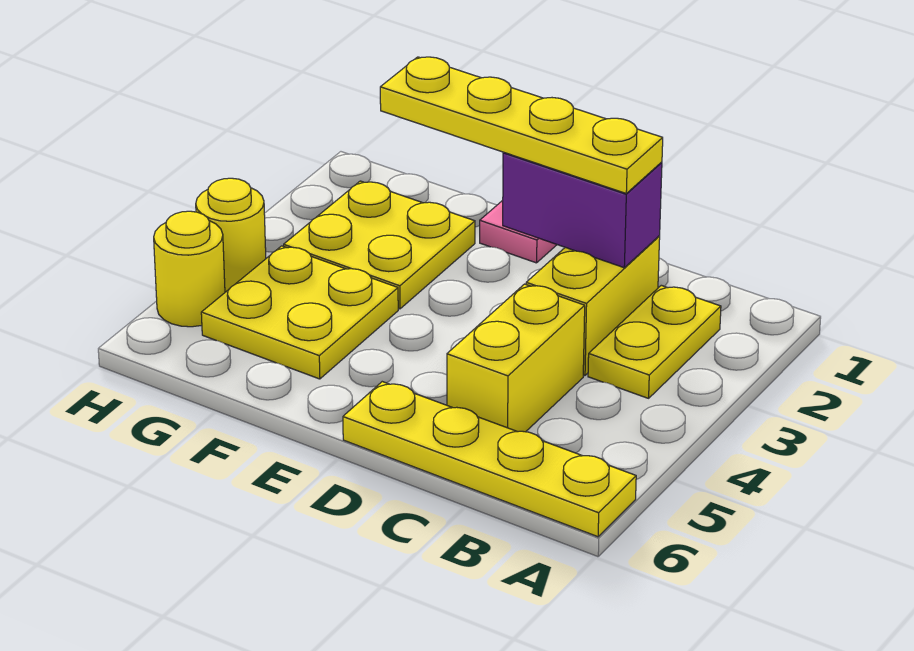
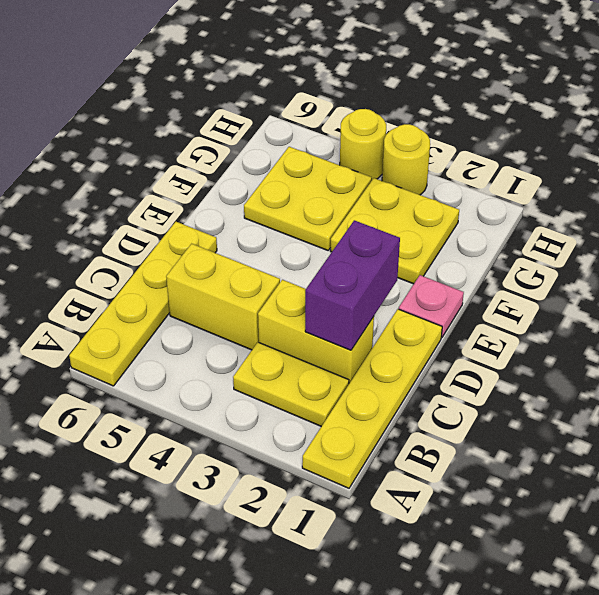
yellow plate C2:F2 level 3 -> yellow plate A1:D1 level 1
yellow round brick H5 level 1 -> yellow round brick H3 level 1

